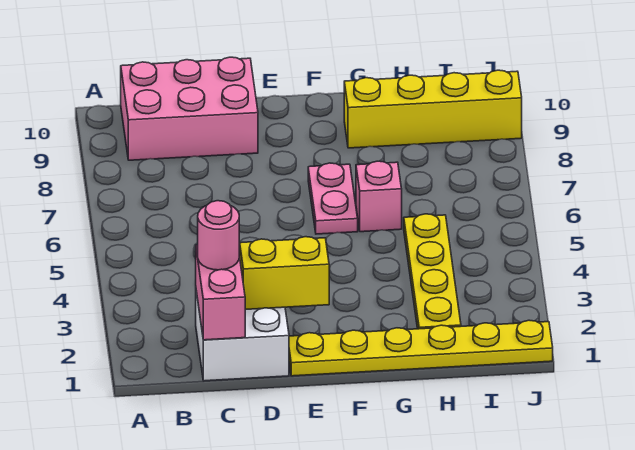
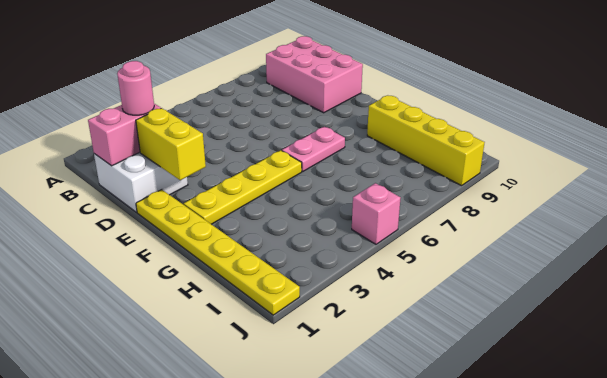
pink brick G6 level 1 -> pink brick J5 level 1
yellow plate H2:H5 level 1 -> yellow plate F2:F5 level 1

